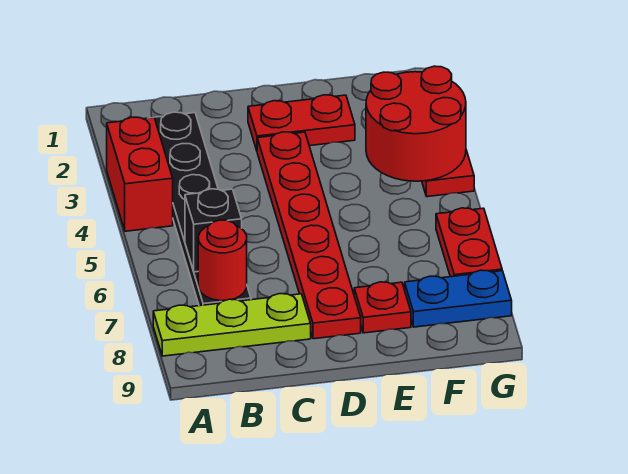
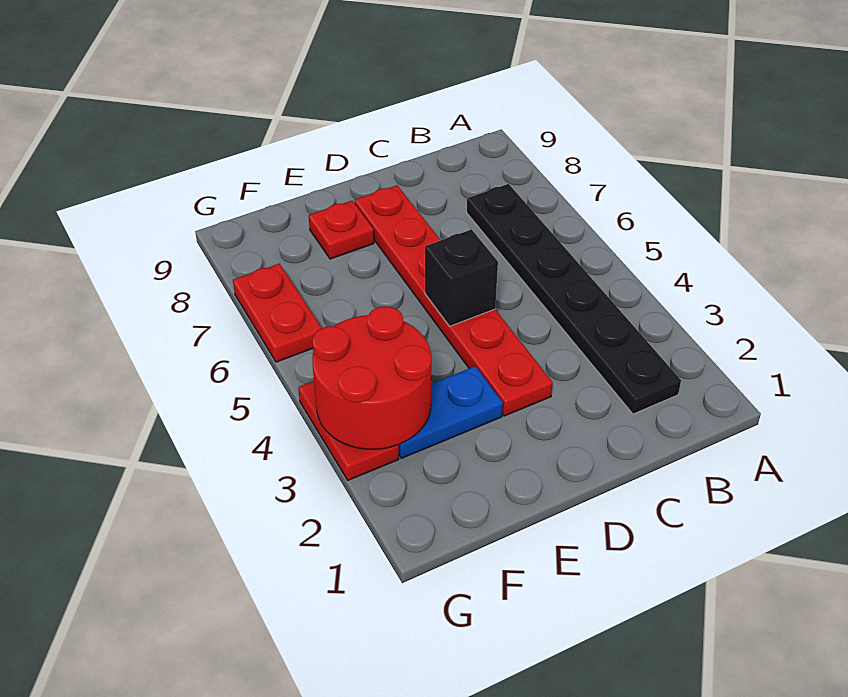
red brick A3:A4 level 1 -> none
lime plate A8:C8 level 1 -> none
black brick B6 level 2 -> black brick D5 level 2
red round brick B7 level 2 -> none
red plate D2:E2 level 1 -> none
blue plate F8:G8 level 1 -> blue plate E3:F3 level 1

